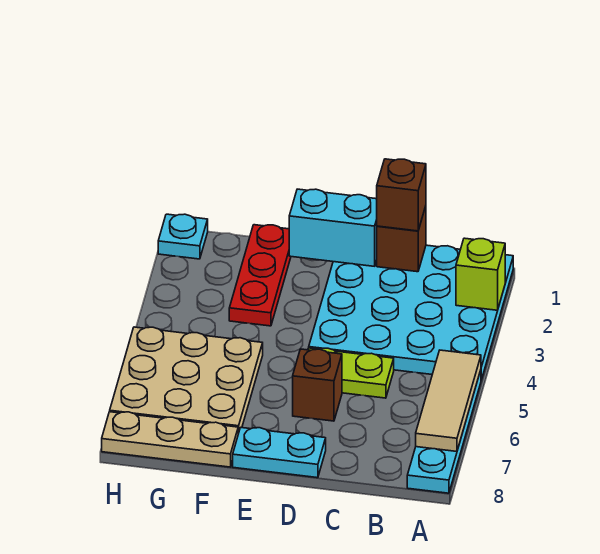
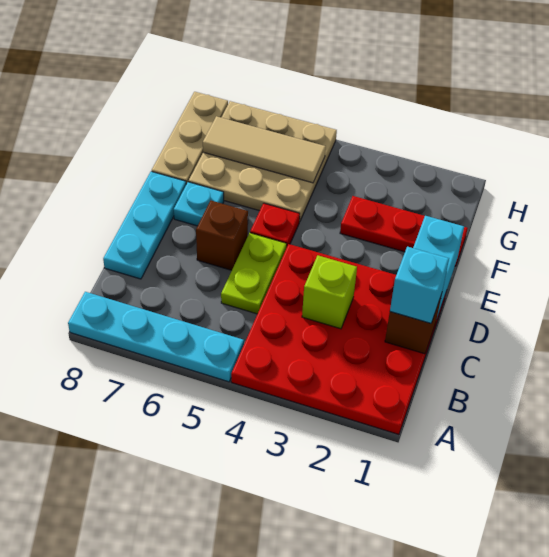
cyan plate A1:D4 level 1 -> red plate A1:D4 level 1
lime brick A2 level 2 -> lime brick C3 level 2
tan tile A5:A7 level 2 -> tan tile G5:G7 level 2
brown brick C1 level 3 -> cyan brick C1 level 3
cyan plate D8:E8 level 1 -> cyan plate C8:E8 level 1
none -> red plate E5 level 1
cyan plate H1 level 1 -> cyan plate E7 level 1

